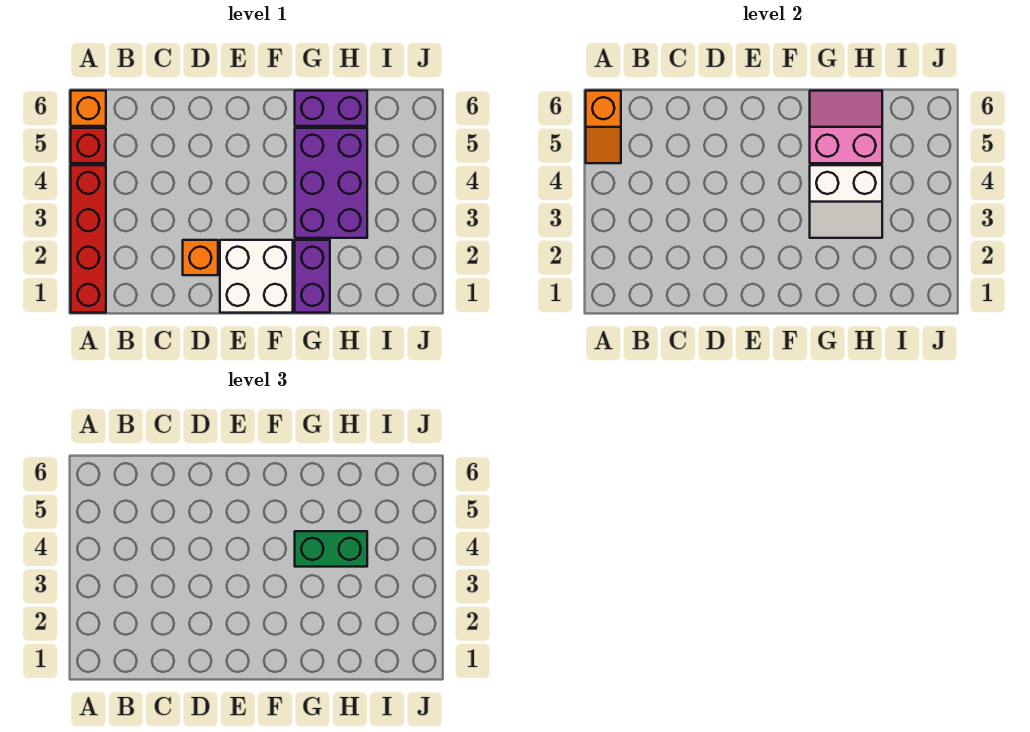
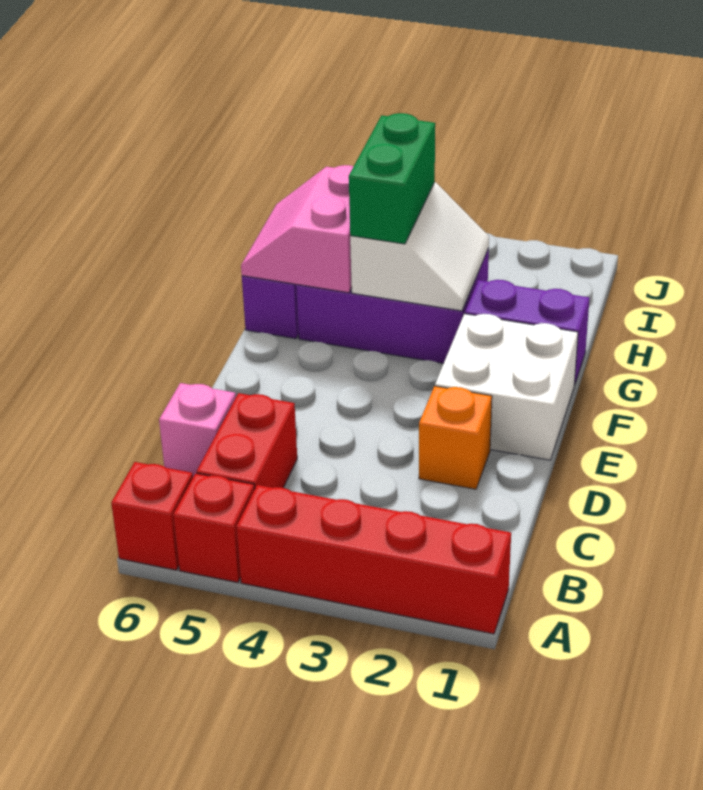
orange slope A5:A6 level 2 top 6 -> none
orange brick A6 level 1 -> red brick A6 level 1
none -> red brick B5:C5 level 1
none -> pink brick C6 level 1

